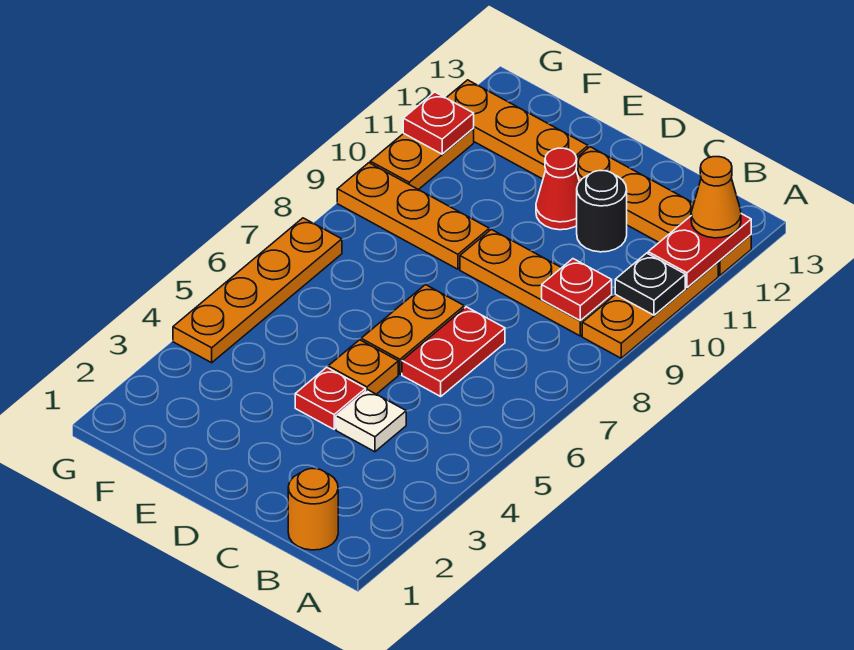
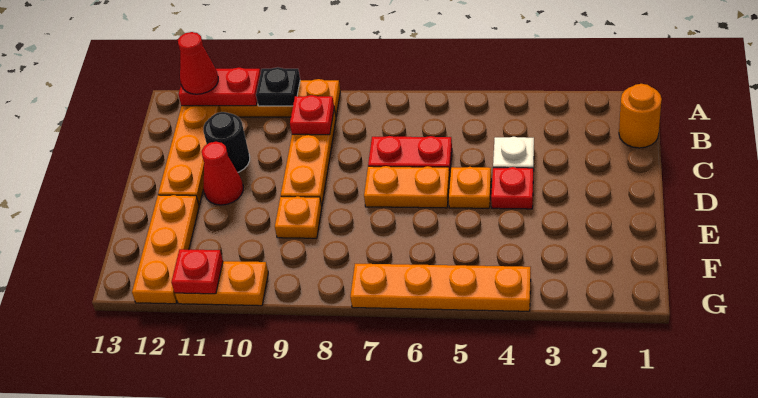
orange cone A12 level 3 -> red cone A12 level 3
orange plate E9:G9 level 1 -> orange plate E9 level 1

